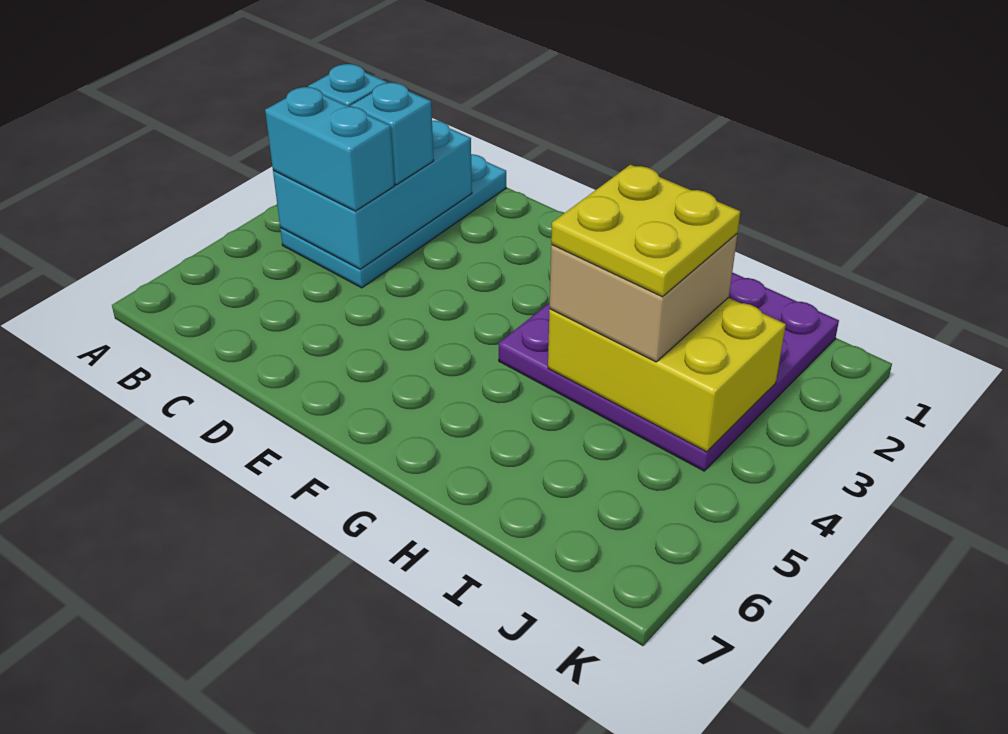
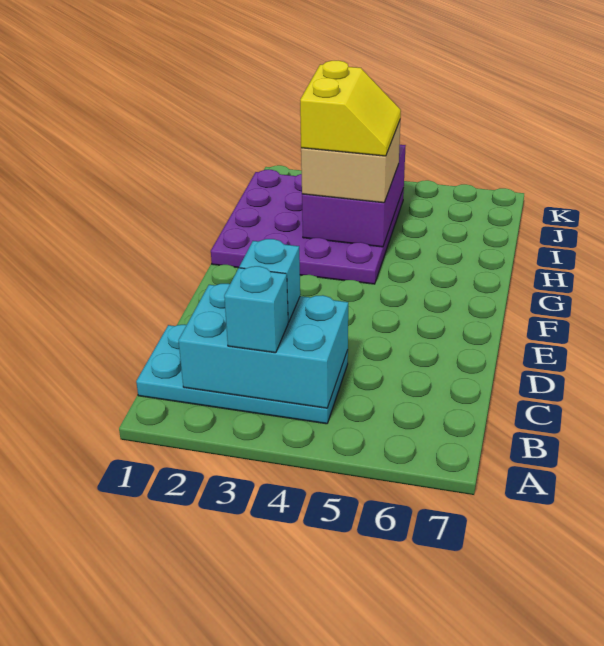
cyan brick B4:C4 level 3 -> none
yellow brick H3:J4 level 2 -> purple brick H3:J4 level 2
yellow plate H3:I4 level 4 -> yellow slope H3:I4 level 4 top 3

